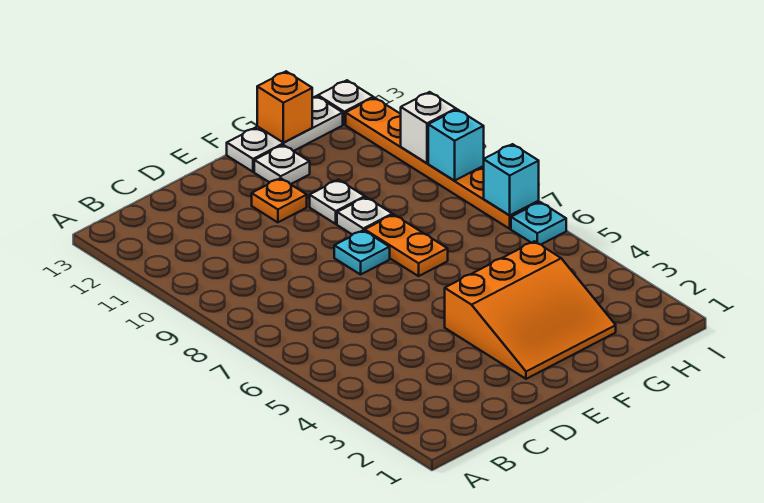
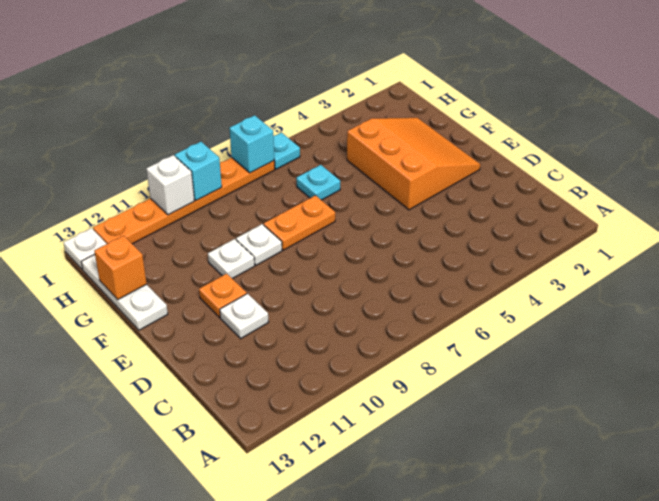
cyan plate E8 level 1 -> cyan plate G6 level 1
white plate F12 level 1 -> white plate D11 level 1

